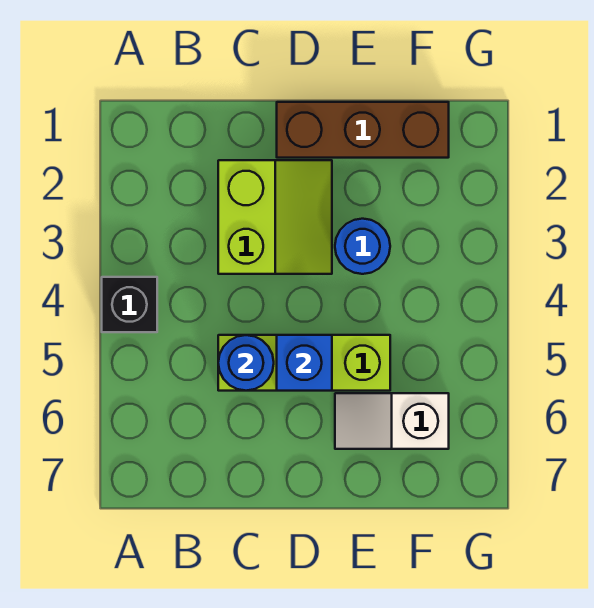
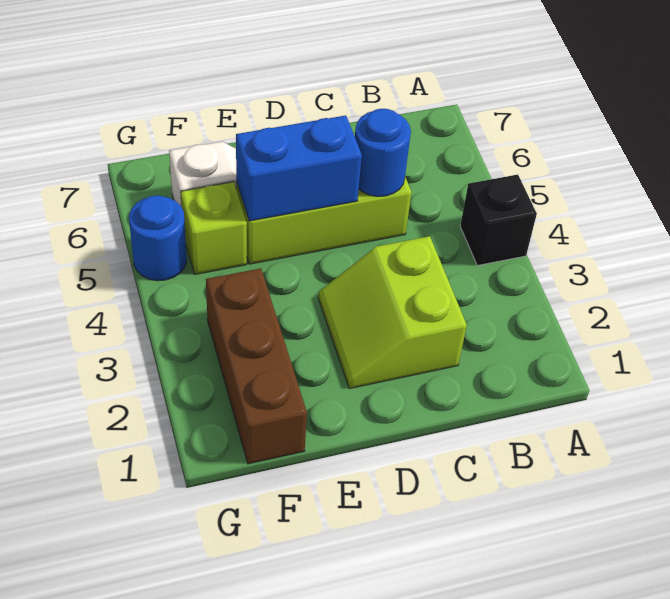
brown brick D1:F1 level 1 -> brown brick F1:F3 level 1
blue brick D5 level 2 -> blue brick D5:E5 level 2
blue round brick E3 level 1 -> blue round brick G5 level 1
none -> lime brick F5 level 1

